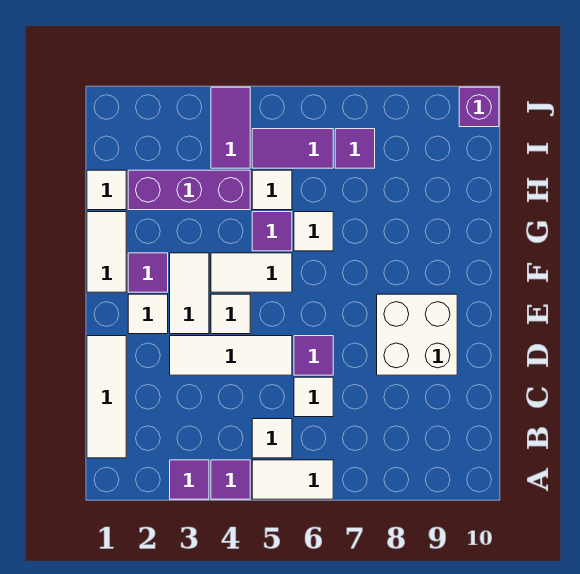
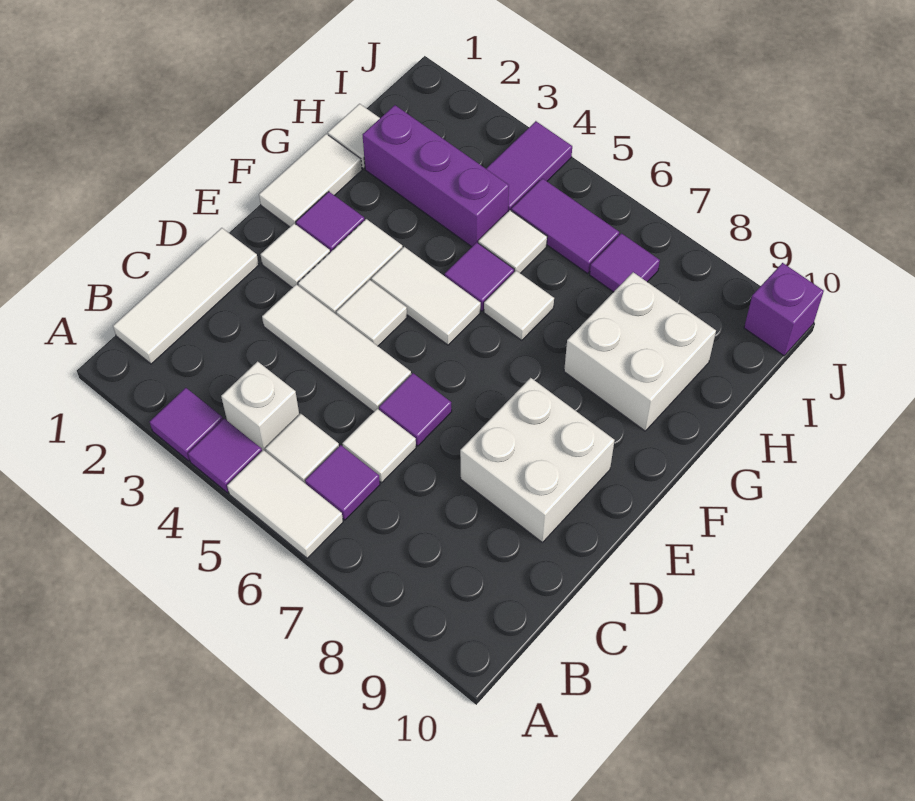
none -> white brick B4 level 1
none -> purple tile B6 level 1
none -> white brick G8:H9 level 1

